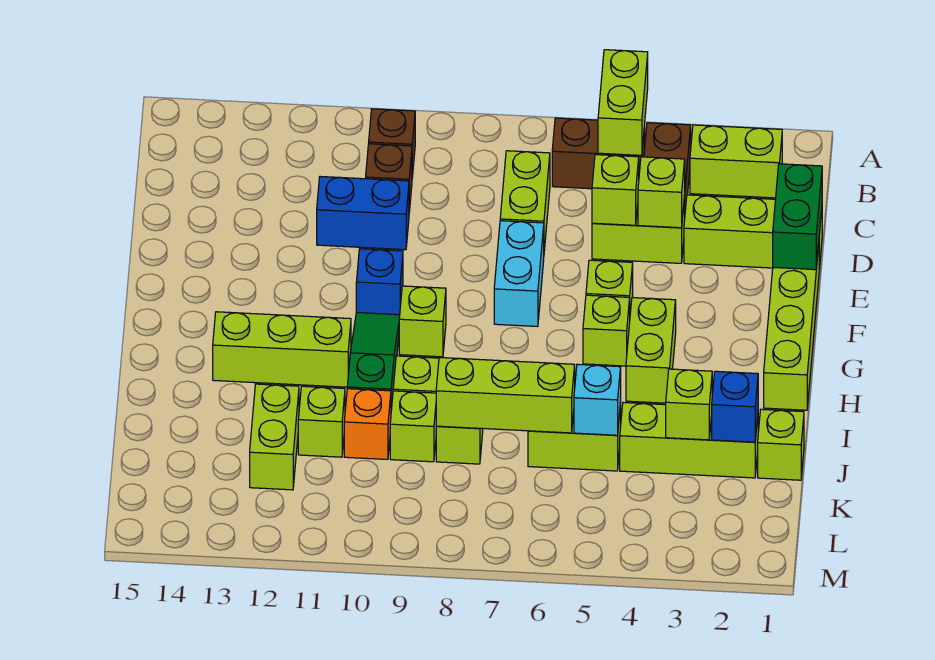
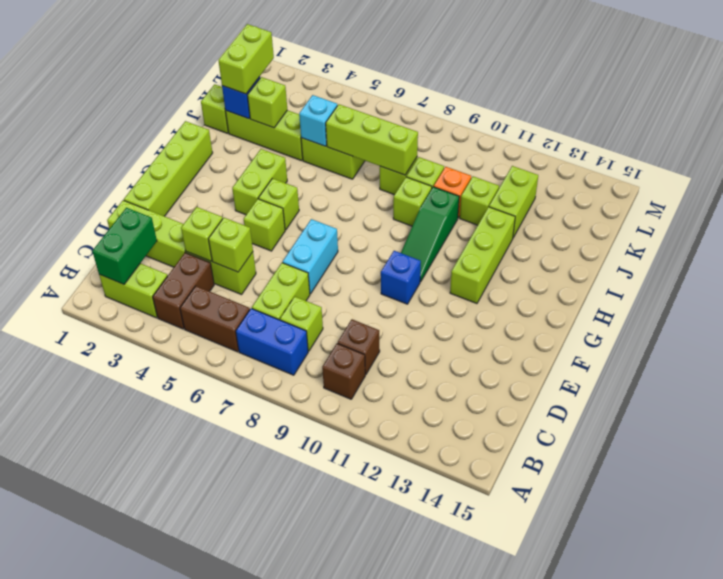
lime brick A5:B5 level 2 -> lime brick J2:K2 level 3
green brick D1:E1 level 2 -> green brick B2:C2 level 2
blue brick D10:D11 level 1 -> blue brick B7:B8 level 1
lime brick G9 level 1 -> lime brick C8 level 1
lime brick H11:H13 level 1 -> lime brick G12:I12 level 1

